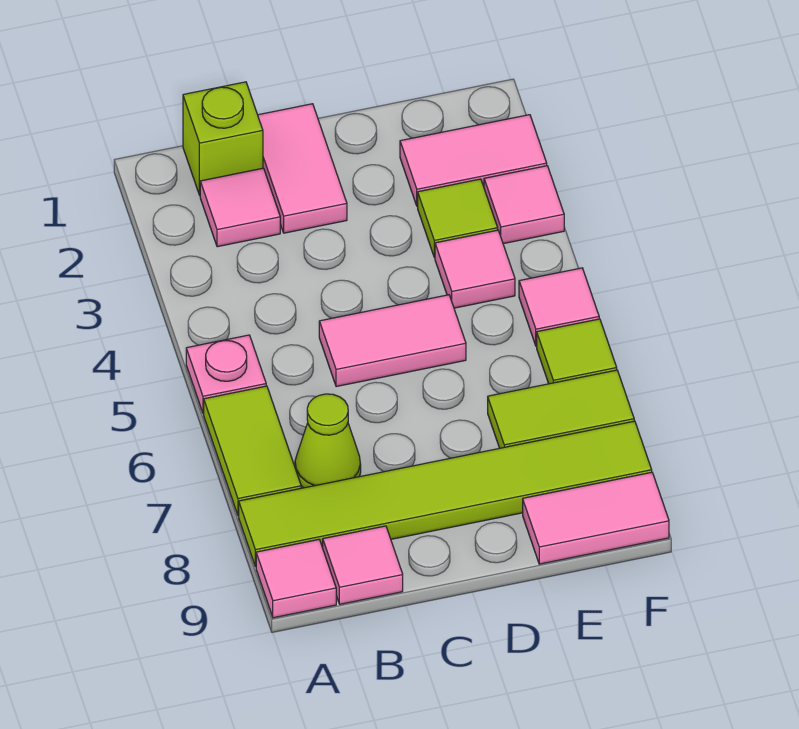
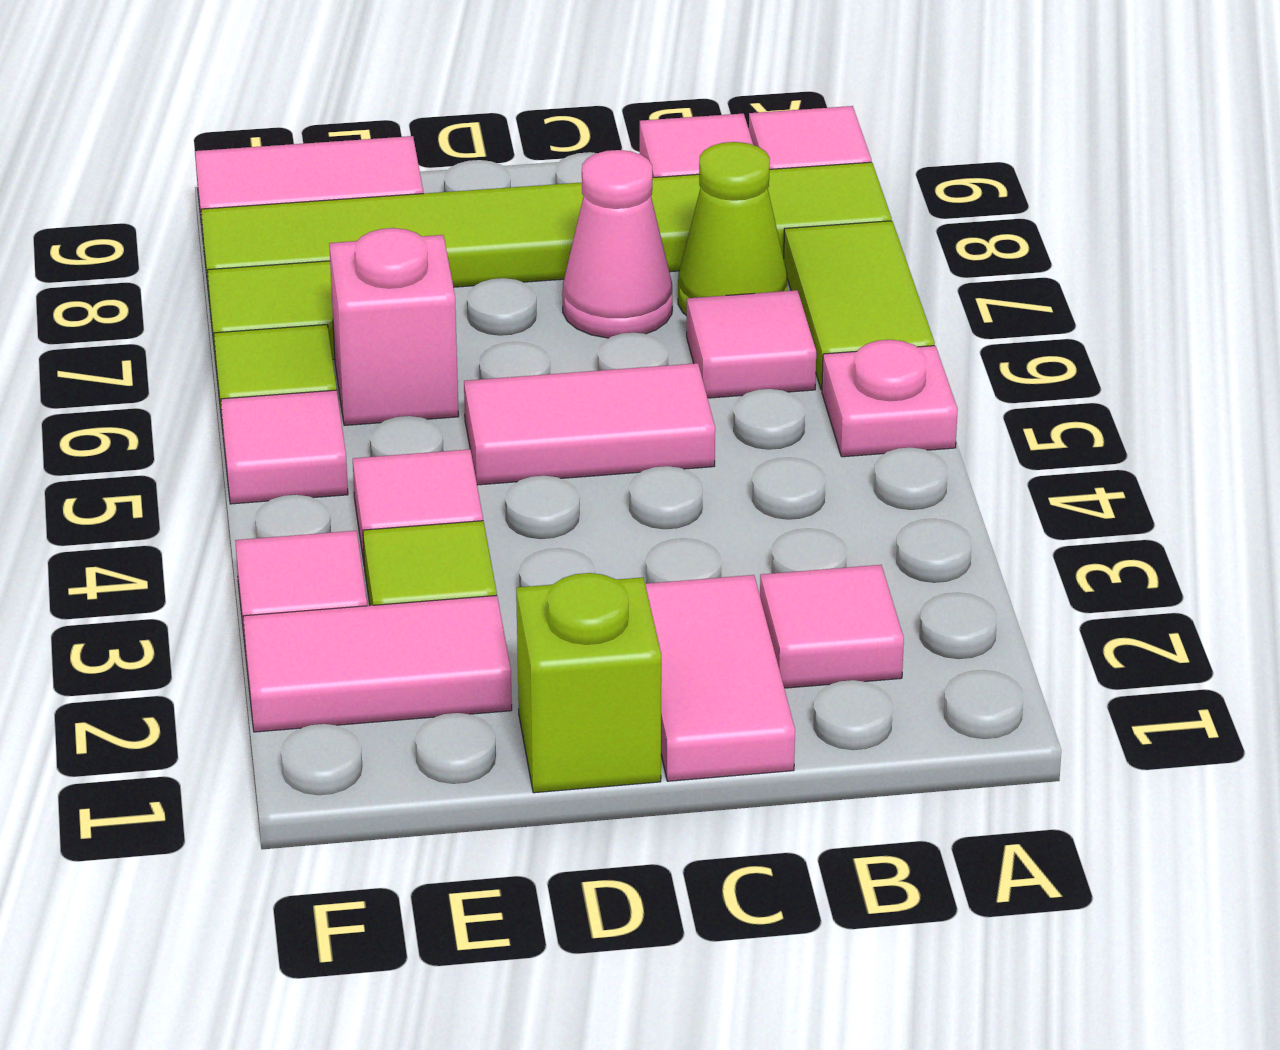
lime brick B1 level 1 -> lime brick D1 level 1
none -> pink tile B6 level 1
none -> pink cone C7 level 1
none -> pink brick E6 level 1

